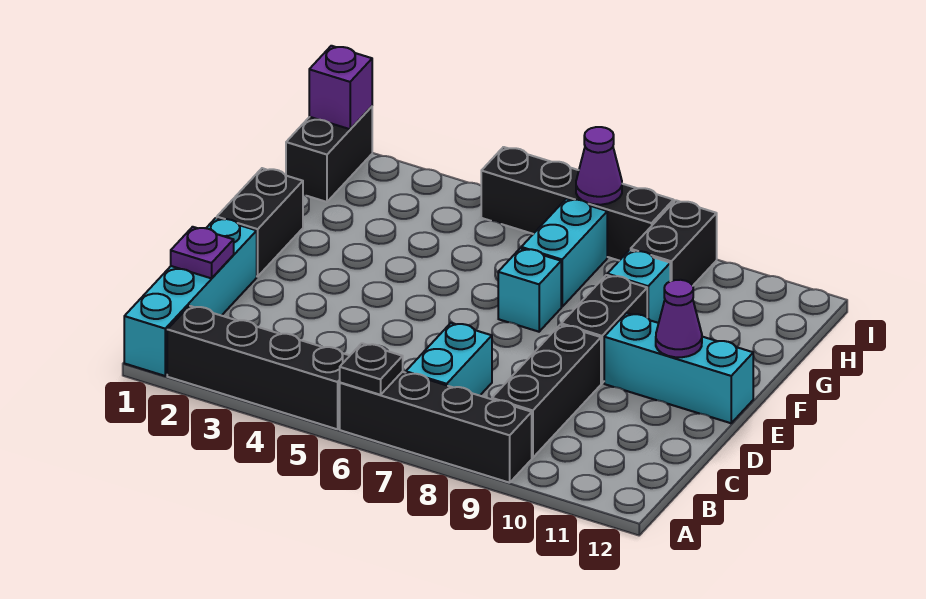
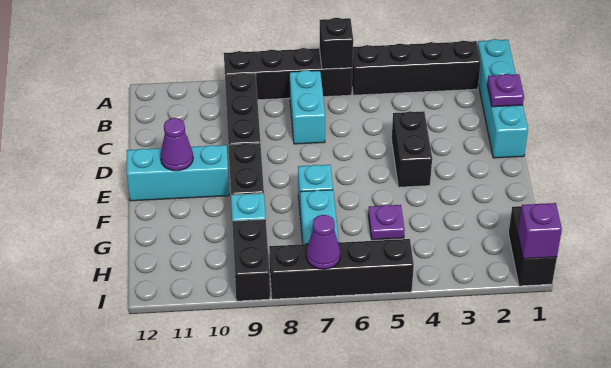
black plate A6 level 2 -> black brick A6 level 2
black brick E1:F1 level 1 -> black brick D4:E4 level 1
none -> purple plate G5 level 1

